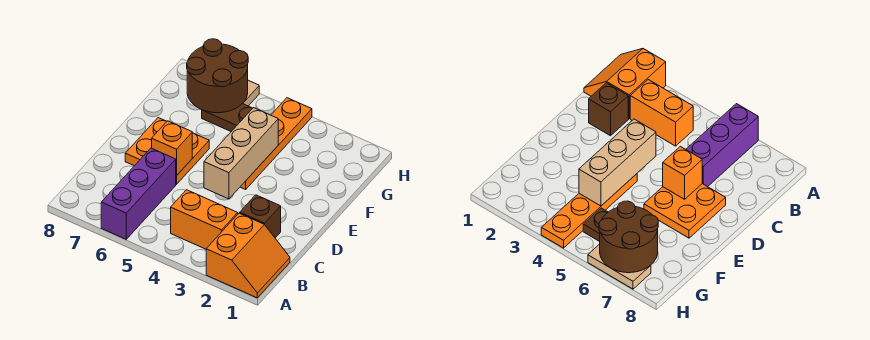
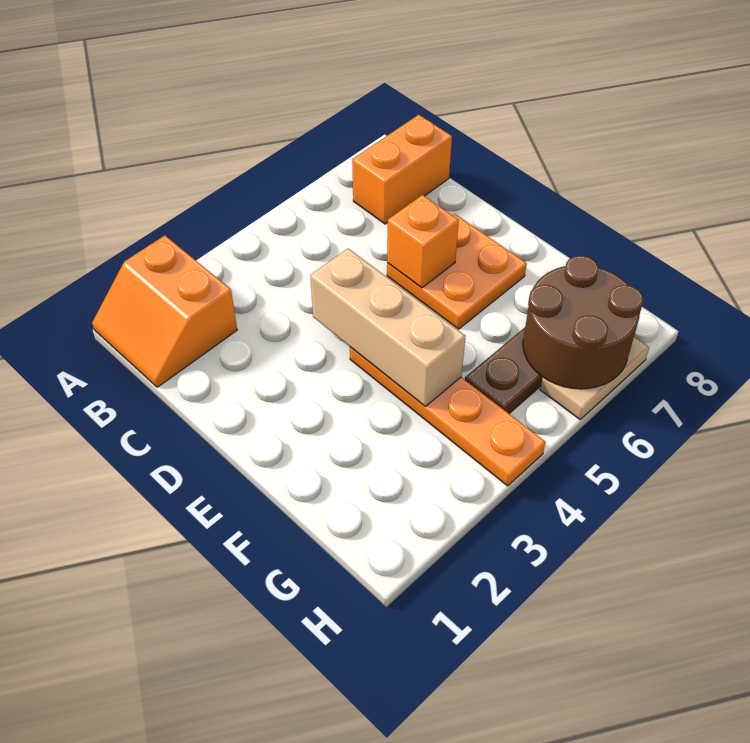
purple brick A6:C6 level 1 -> none
orange brick B3:B4 level 1 -> orange brick B7:B8 level 1
brown brick C2 level 1 -> none

